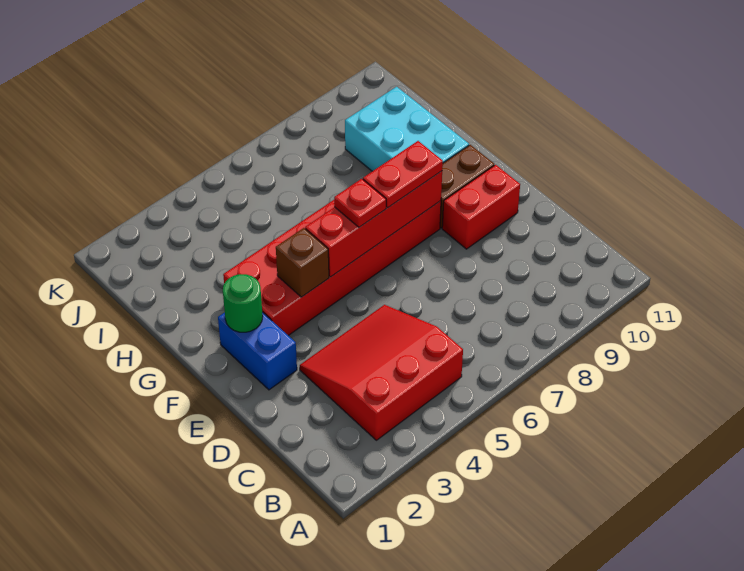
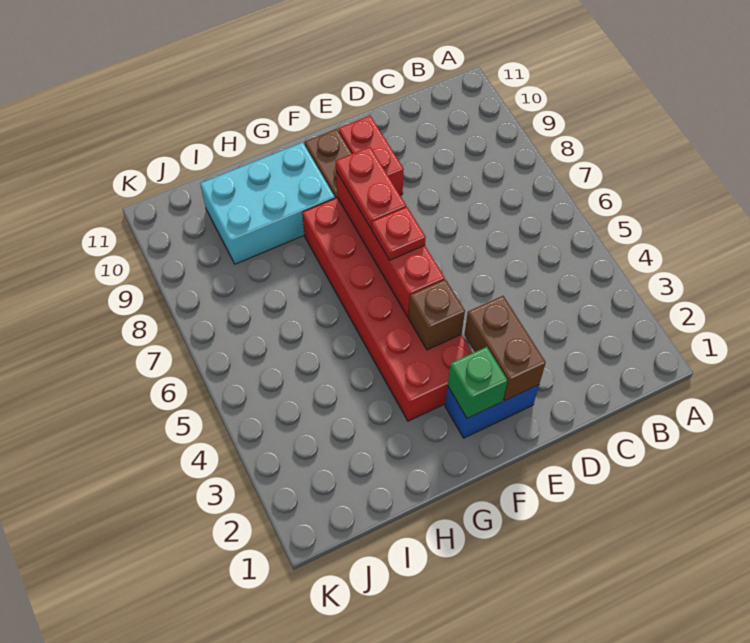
red slope B3:D5 level 1 top B -> none
none -> brown brick E2:E3 level 2
green round brick F2 level 2 -> green brick F2 level 2

